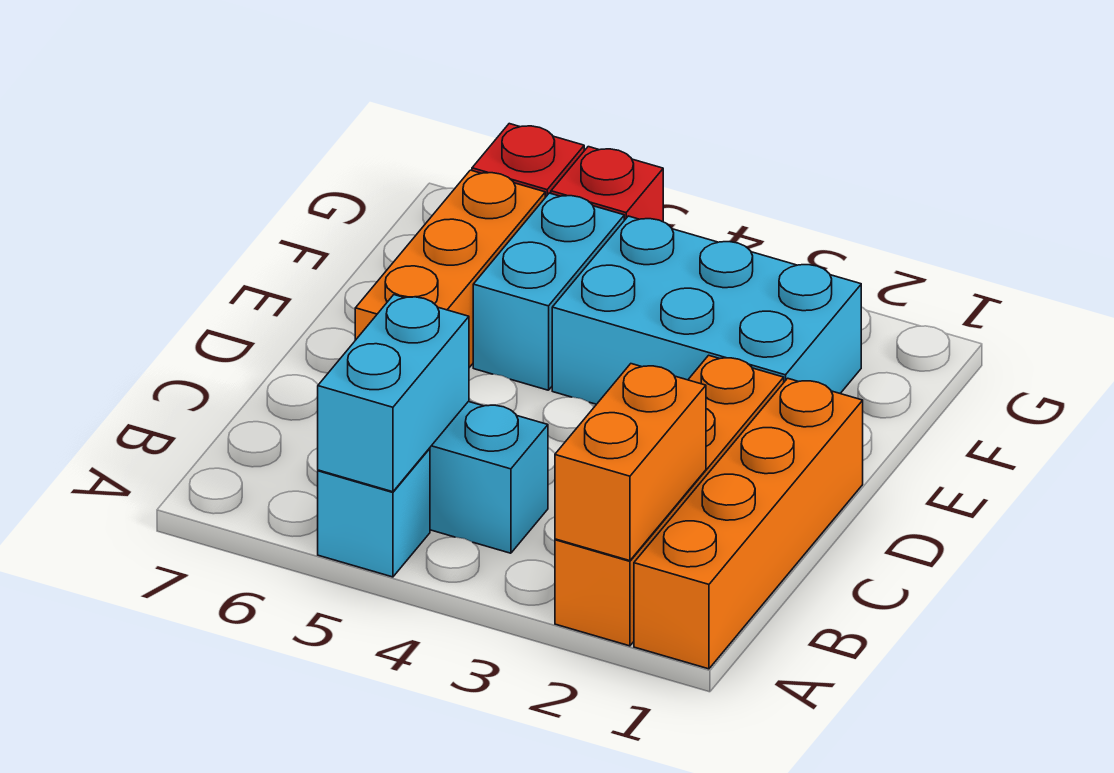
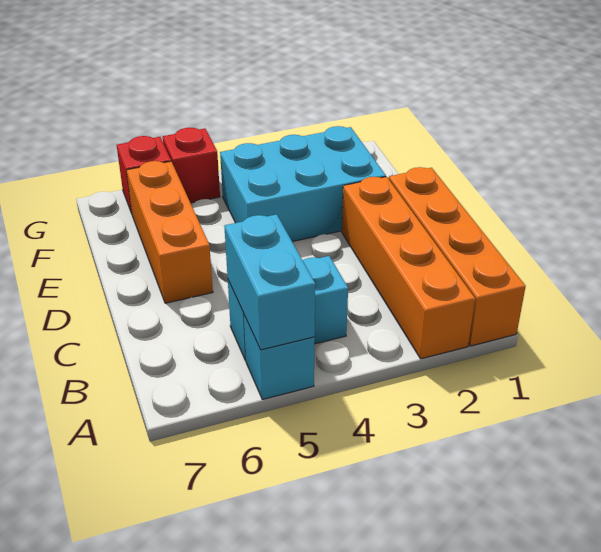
orange brick A2:B2 level 2 -> none
cyan brick E5:F5 level 1 -> none

